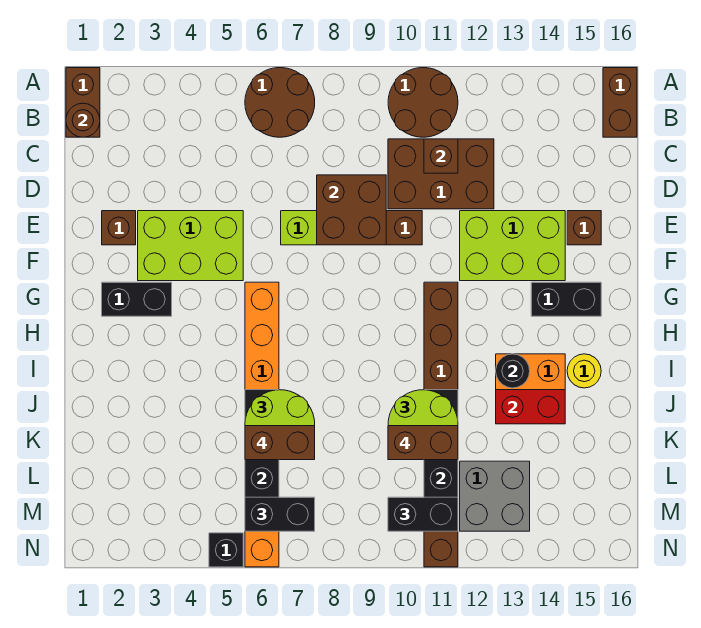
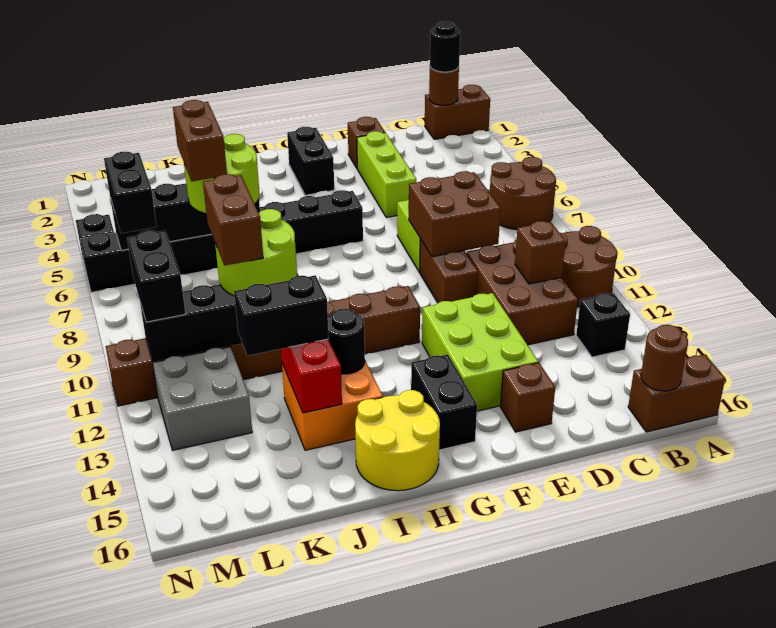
none -> black round brick B1 level 3
none -> black brick B13 level 1
none -> brown round brick B16 level 2
lime brick E3:F5 level 1 -> lime brick E3:E5 level 1
orange brick G6:N6 level 1 -> black brick G6:N6 level 1
yellow round brick I15 level 1 -> yellow round brick H15:I16 level 1
none -> black brick J13:K13 level 3

